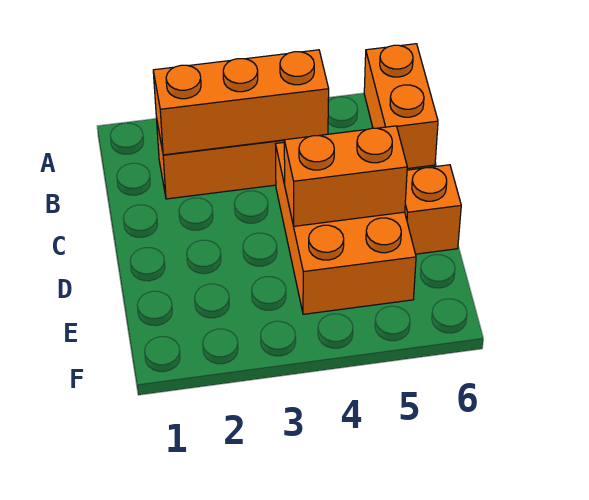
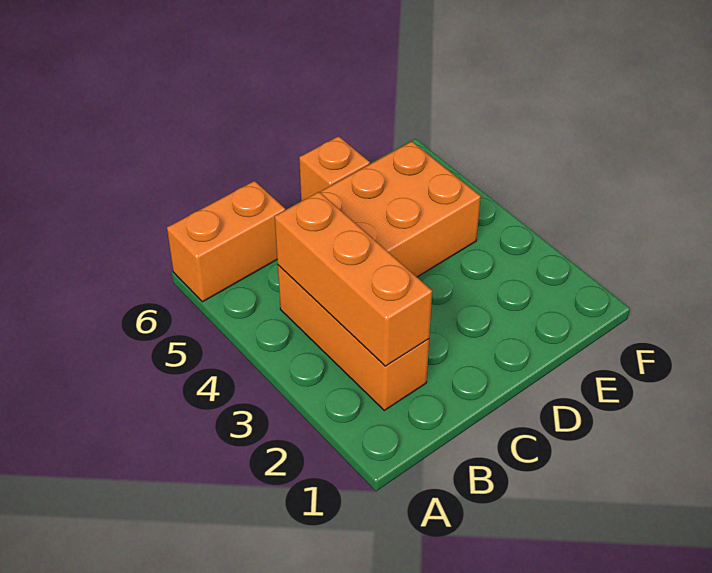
orange brick D4:D5 level 2 -> none

